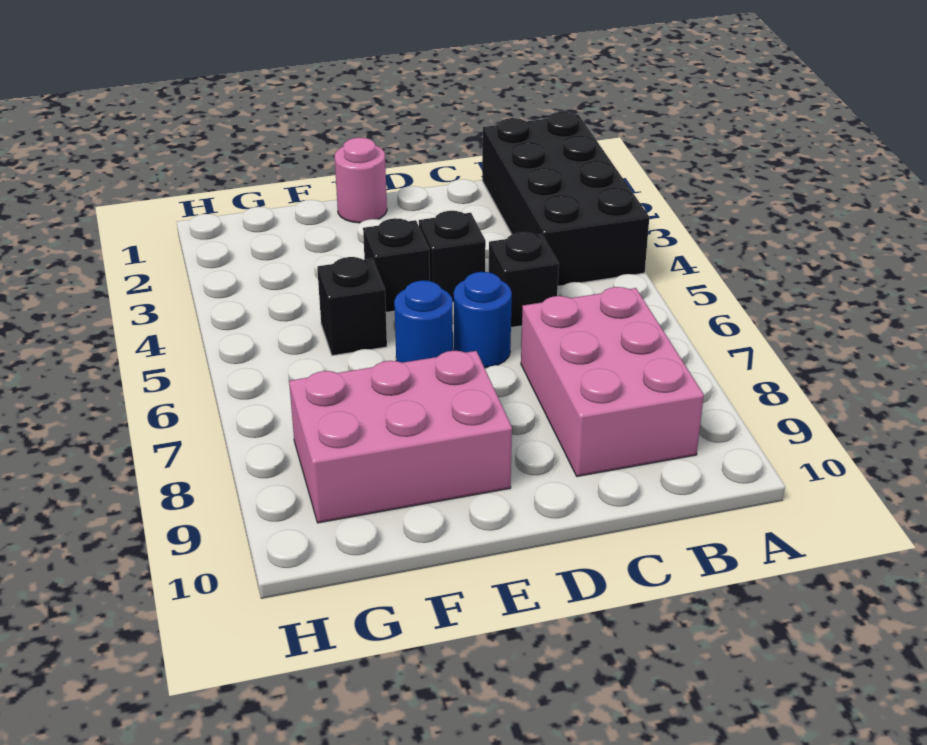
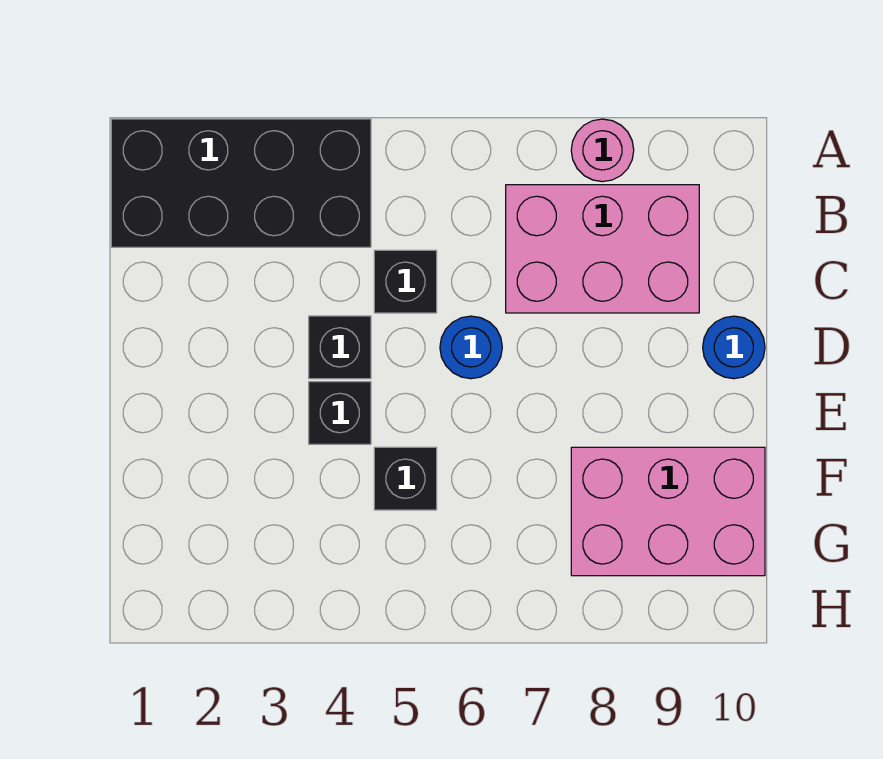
pink round brick E1 level 1 -> pink round brick A8 level 1
blue round brick E6 level 1 -> blue round brick D10 level 1
pink brick E8:G9 level 1 -> pink brick F8:G10 level 1

